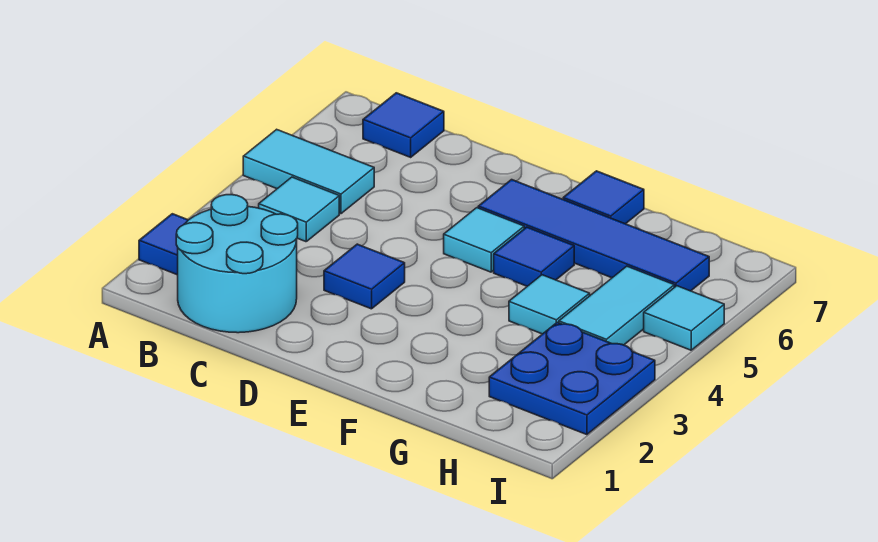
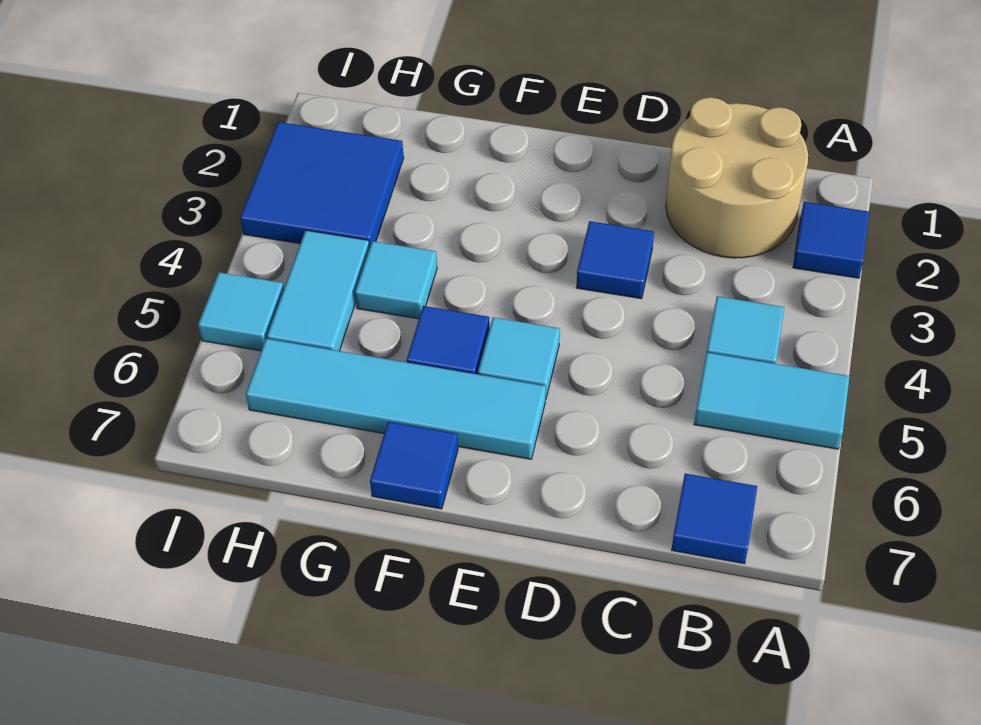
cyan round brick B1:C2 level 1 -> tan round brick B1:C2 level 1
blue tile E6:H6 level 1 -> cyan tile E6:H6 level 1
blue plate H2:I3 level 1 -> blue tile H2:I3 level 1

